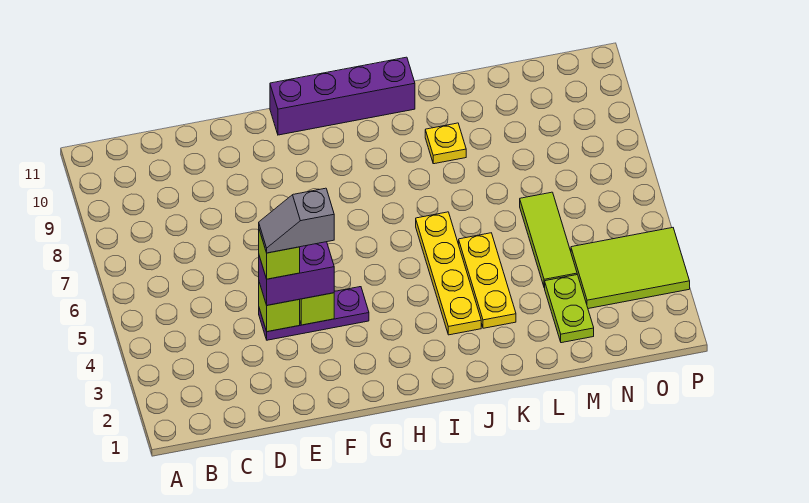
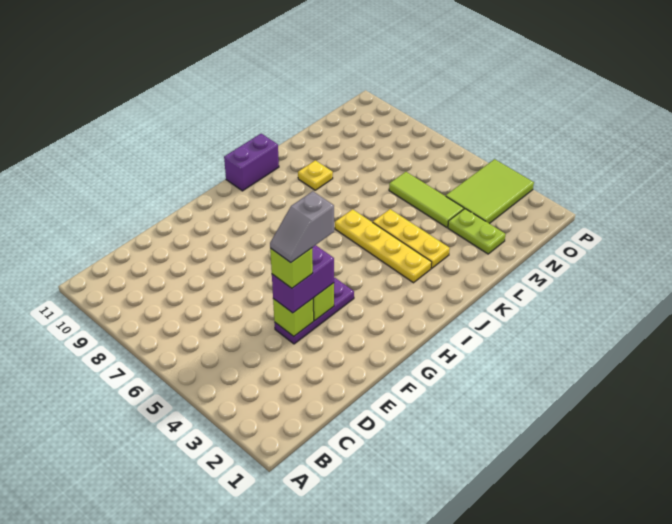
purple brick G11:J11 level 1 -> purple brick I11:J11 level 1

